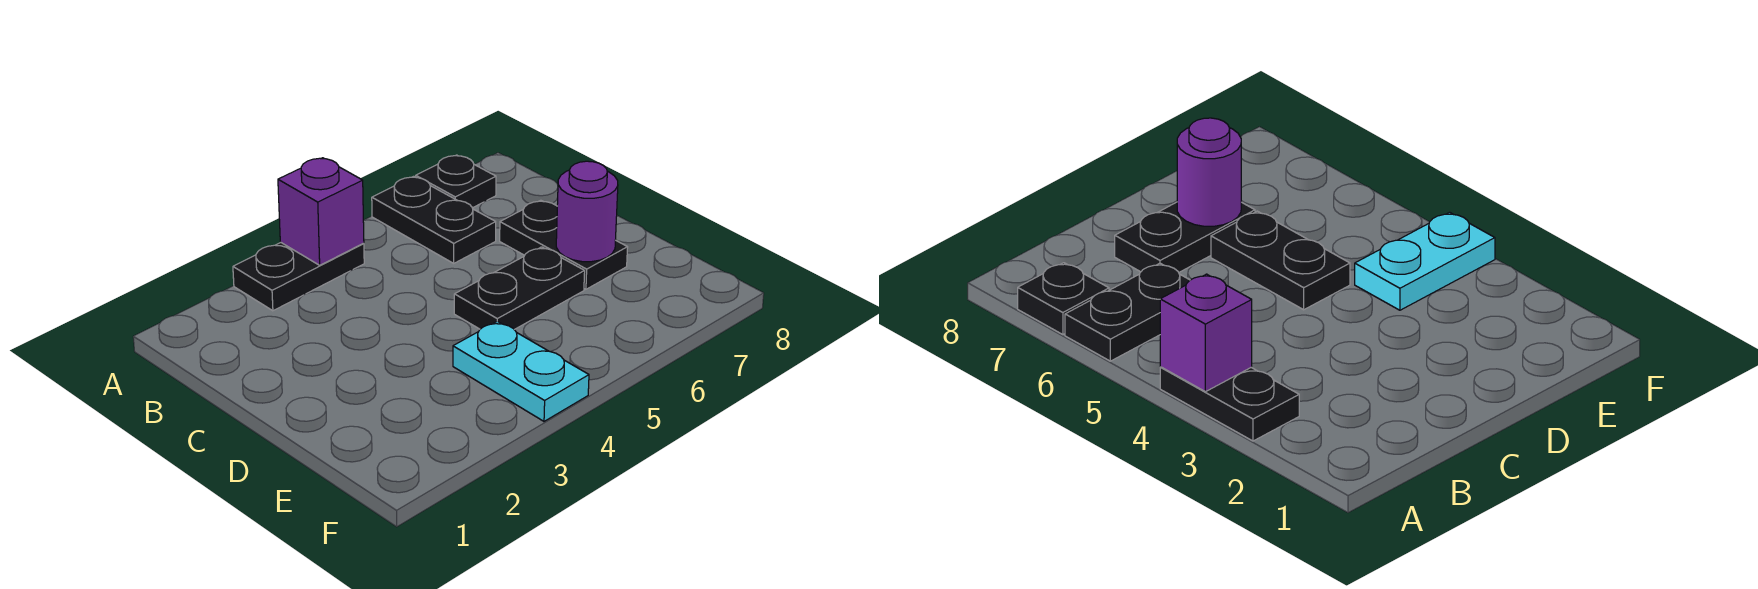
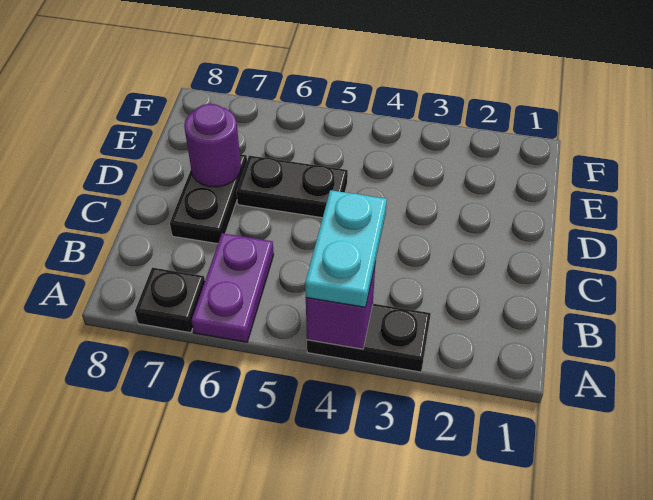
black plate A6:B6 level 1 -> purple plate A6:B6 level 1
cyan plate E4:F4 level 1 -> cyan plate A4:B4 level 3

